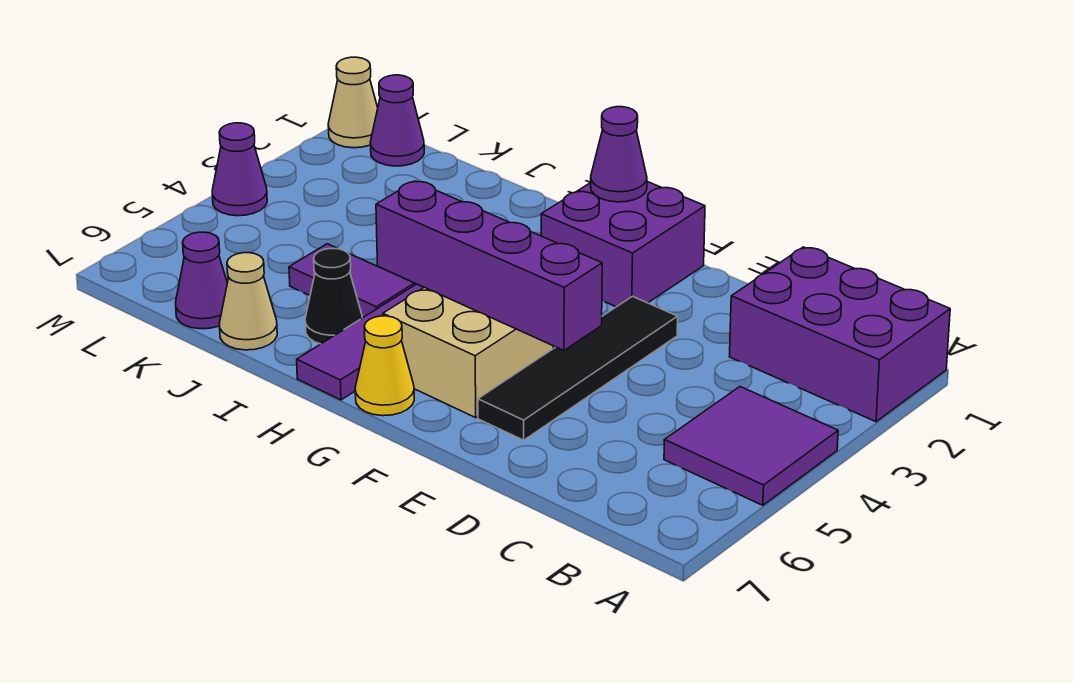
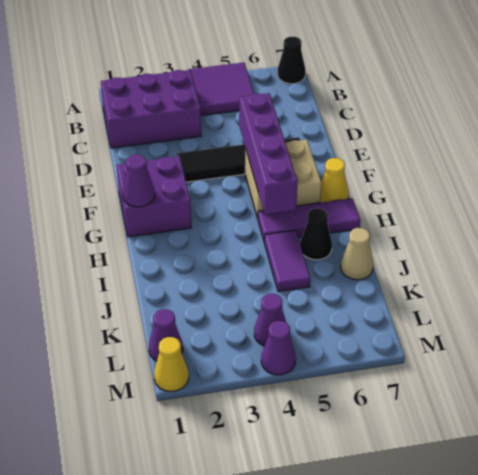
purple brick A1:C2 level 1 -> purple brick B1:C3 level 1
none -> black cone A7 level 1
purple cone K7 level 1 -> purple cone L4 level 1
tan cone M1 level 1 -> yellow cone M1 level 1

